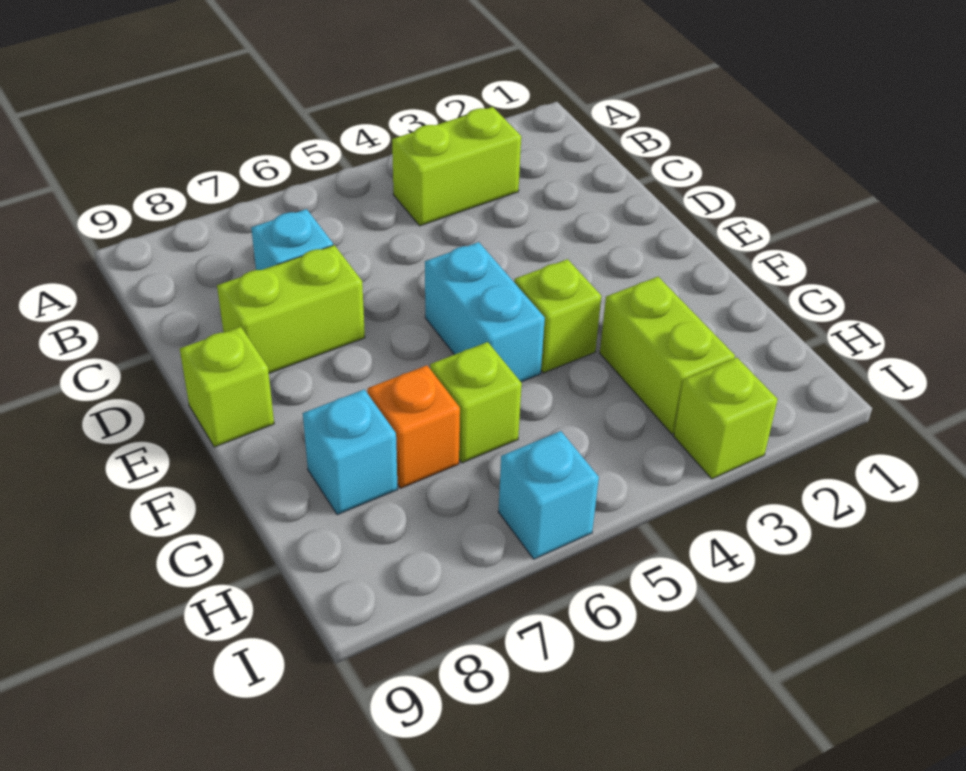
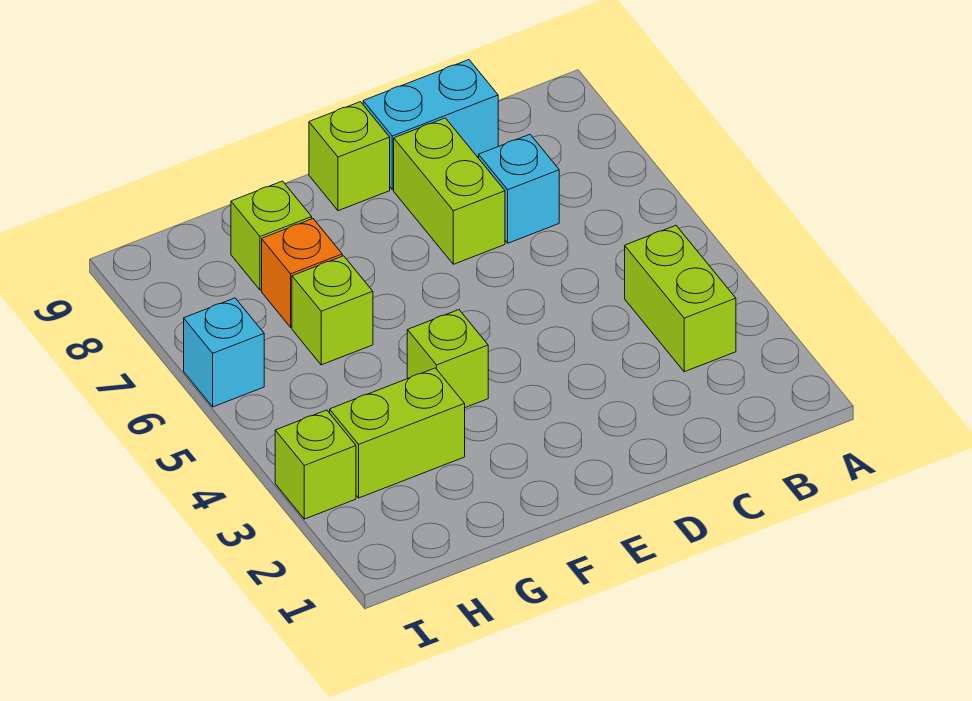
cyan brick E5:F5 level 1 -> cyan brick C9:D9 level 1
cyan brick G8 level 1 -> lime brick G8 level 1

